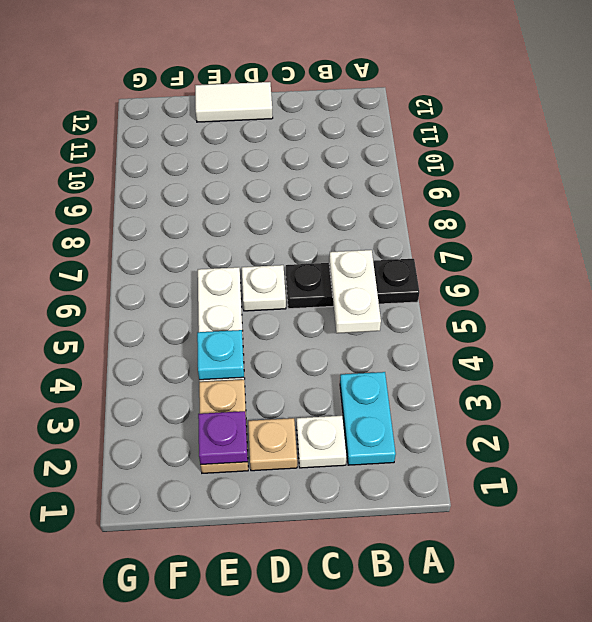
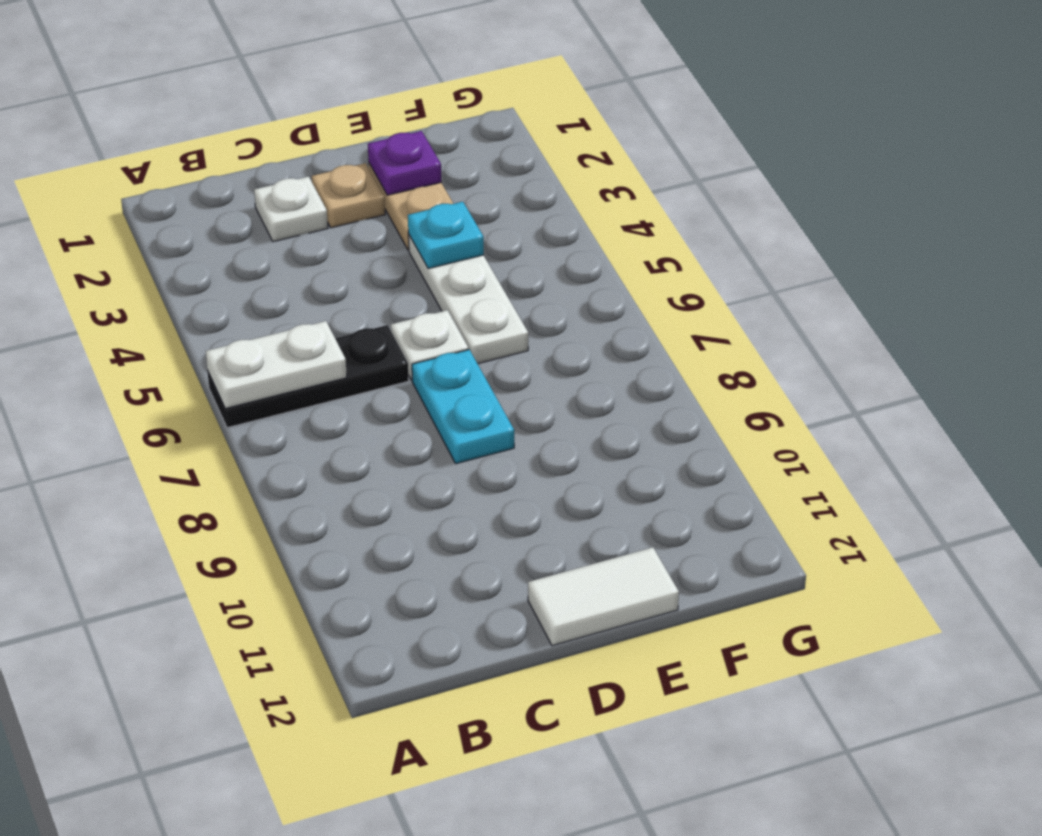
cyan plate B2:B3 level 1 -> cyan plate D7:D8 level 1
white plate B5:B6 level 2 -> white plate A6:B6 level 2

